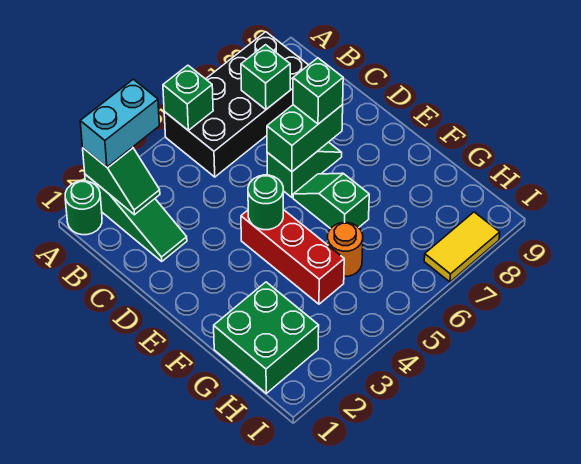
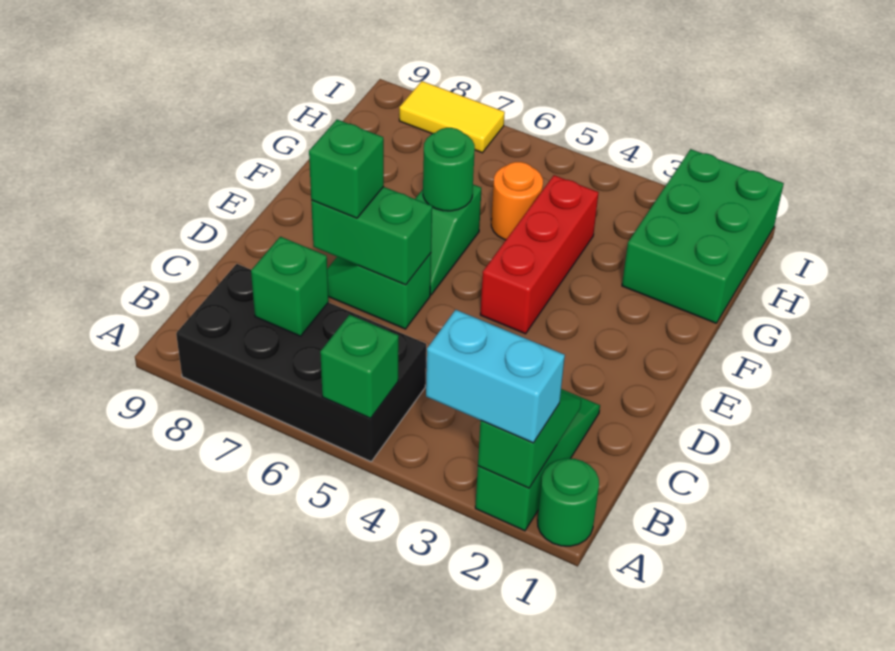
green round brick E4 level 2 -> green round brick F6 level 2
green brick G1:H2 level 1 -> green brick G1:I2 level 1

